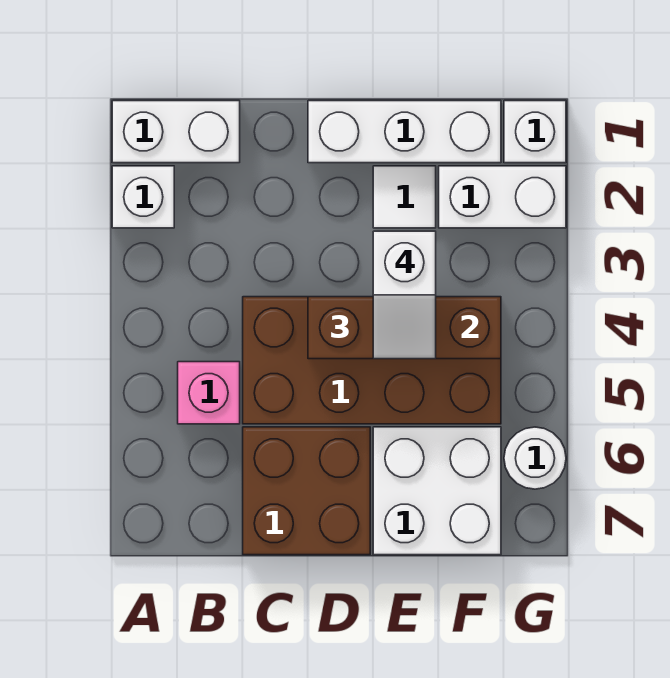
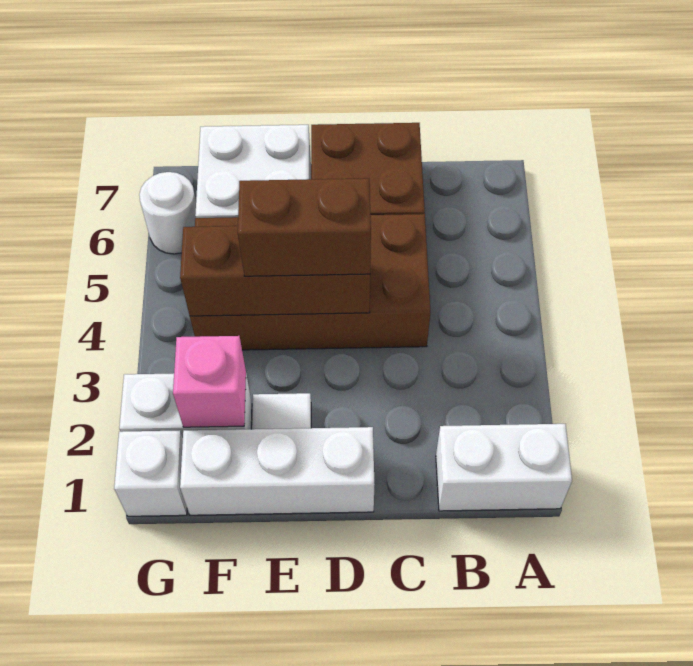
white brick A2 level 1 -> none
pink brick B5 level 1 -> pink brick F2 level 2
white slope E3:E4 level 4 top 3 -> none

